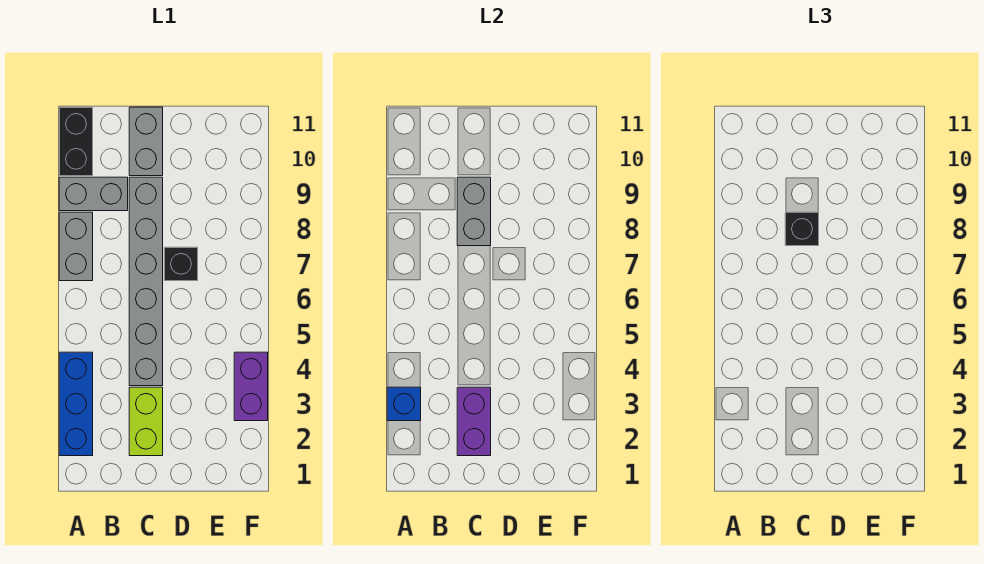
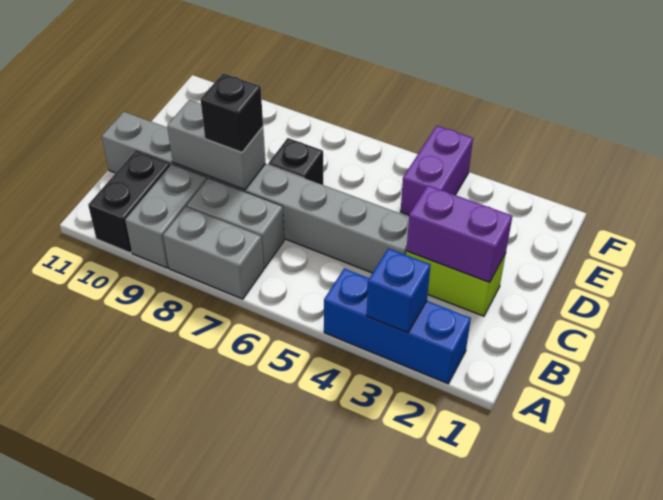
black brick A10:A11 level 1 -> black brick A10:B10 level 1
none -> grey brick B7:B8 level 1
purple brick F3:F4 level 1 -> purple brick E4:F4 level 1

